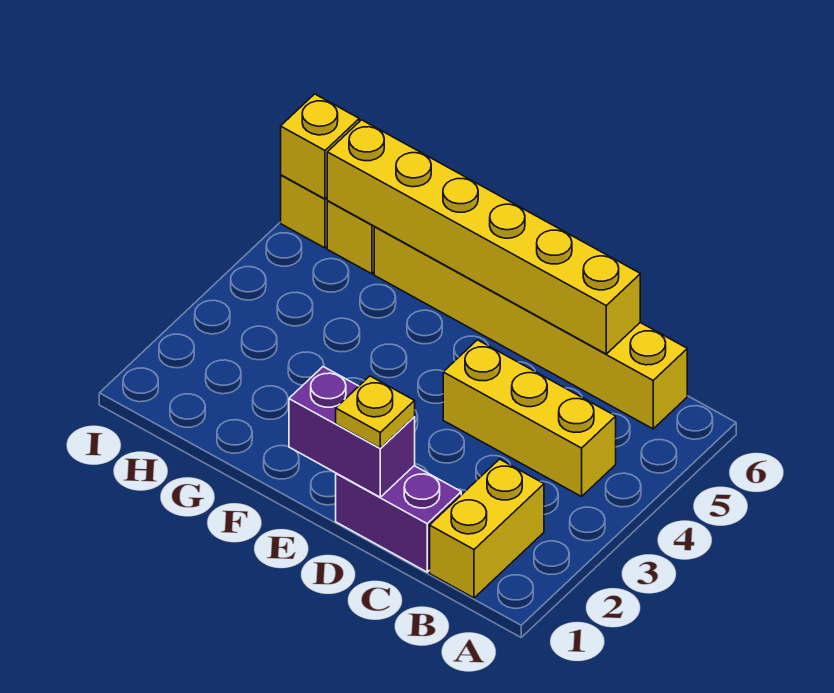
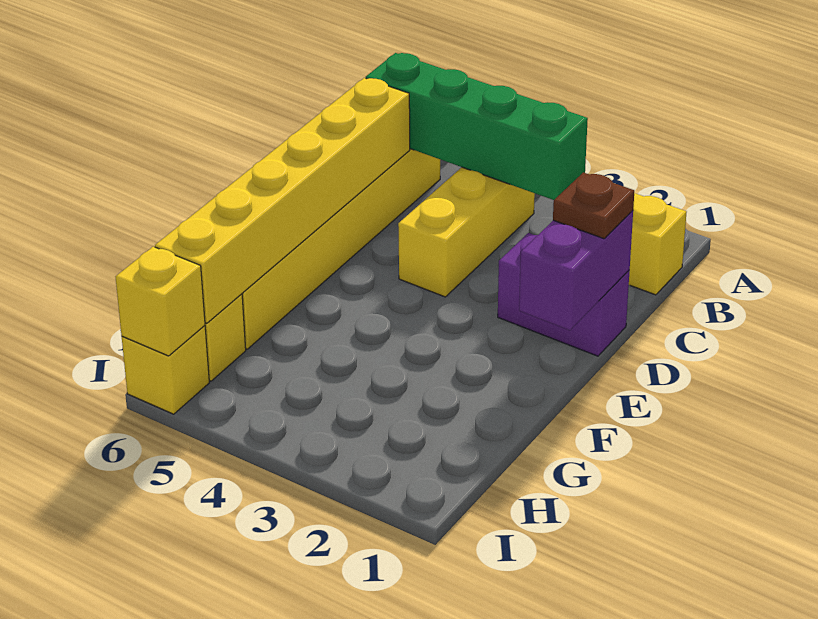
none -> green brick B3:B6 level 2
purple brick C1:D1 level 1 -> purple brick D1:D2 level 1
yellow plate D1 level 3 -> brown plate D1 level 3

